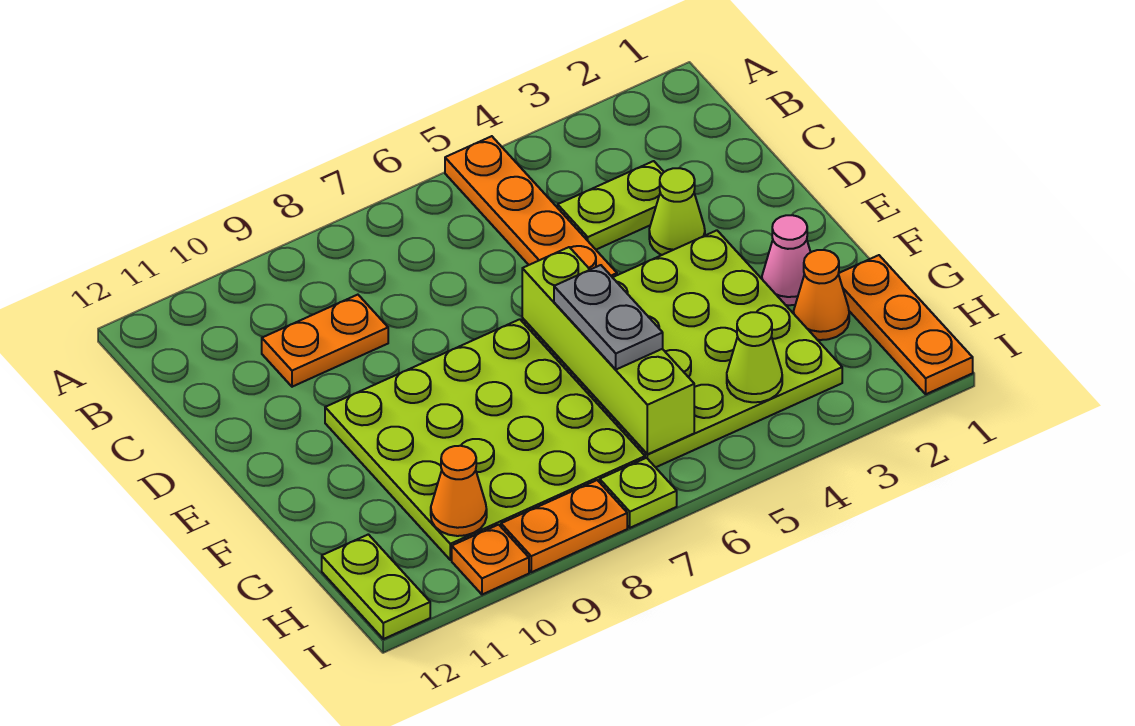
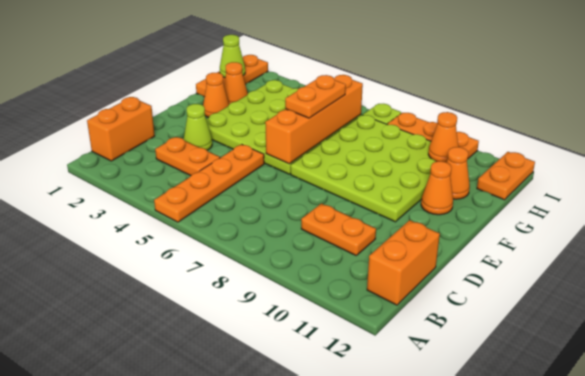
none -> orange brick B1:C1 level 1
none -> orange brick B12:C12 level 1
lime plate C3:C4 level 1 -> orange plate C3:C4 level 1
lime brick E6:H6 level 2 -> orange brick E6:H6 level 2
pink cone F2 level 1 -> orange cone F2 level 1
grey plate F6:G6 level 3 -> orange plate F6:G6 level 3
none -> orange cone F11 level 1
none -> orange cone G11 level 1
lime cone H4 level 2 -> lime cone H1 level 2
lime plate H12:I12 level 1 -> orange plate H12:I12 level 1

